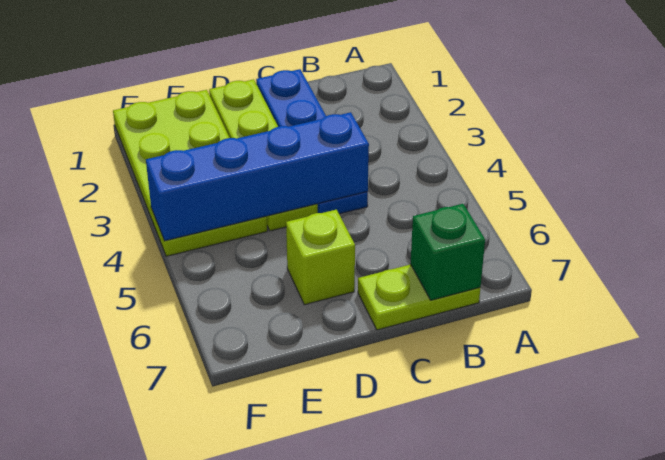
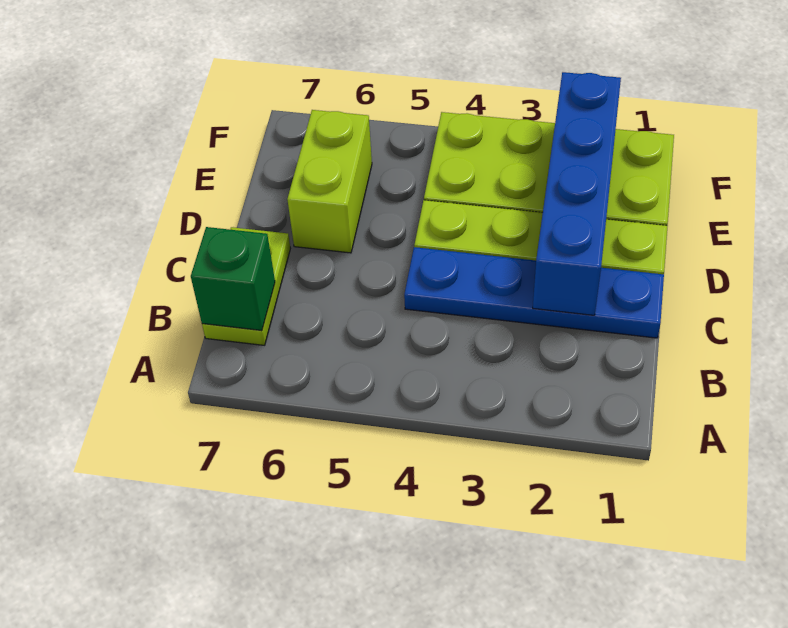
blue brick C4:F4 level 2 -> blue brick C2:F2 level 2
lime brick D6 level 1 -> lime brick D6:E6 level 1

